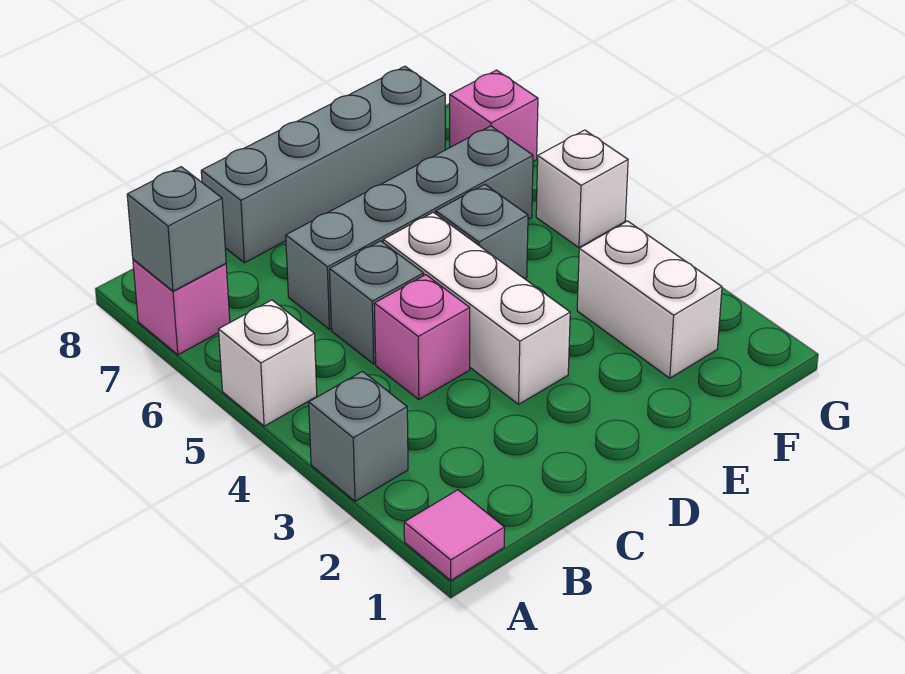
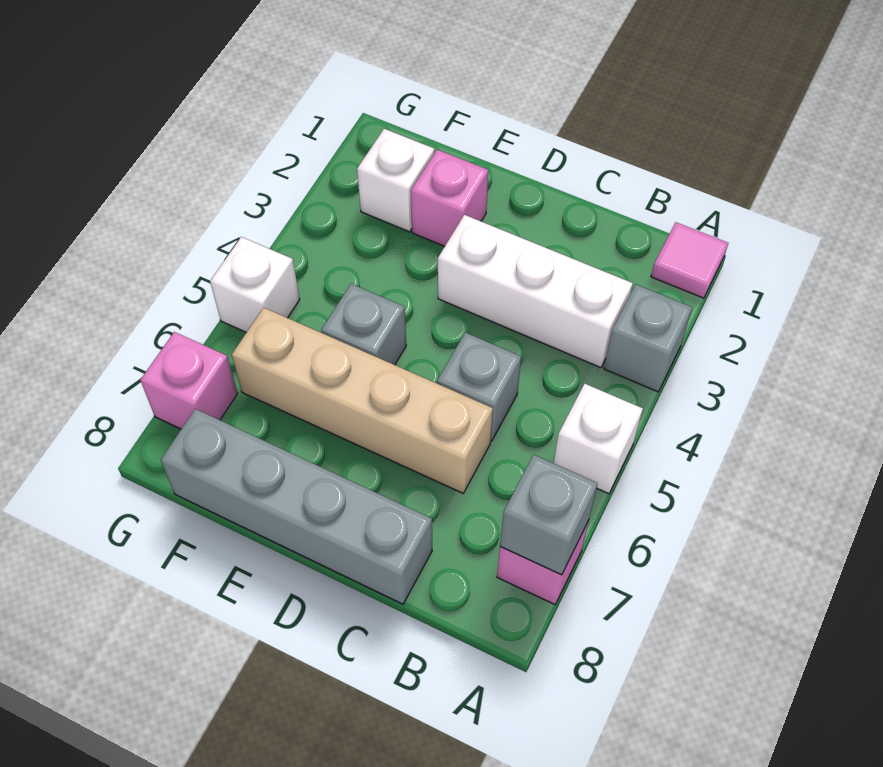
pink brick C4 level 1 -> pink brick E2 level 1
grey brick C6:F6 level 1 -> tan brick C6:F6 level 1
white brick D3:D5 level 1 -> white brick B3:D3 level 1
white brick F2:F3 level 1 -> white brick F2 level 1

